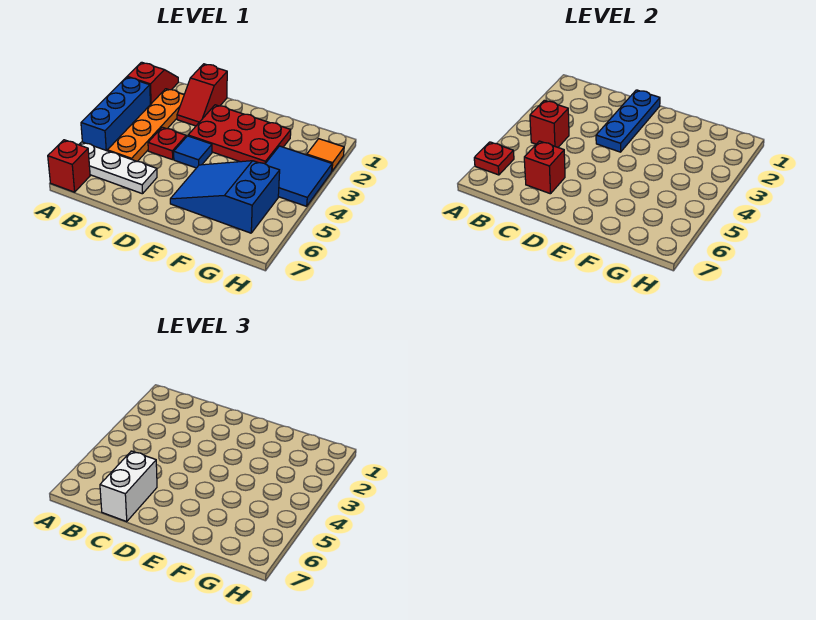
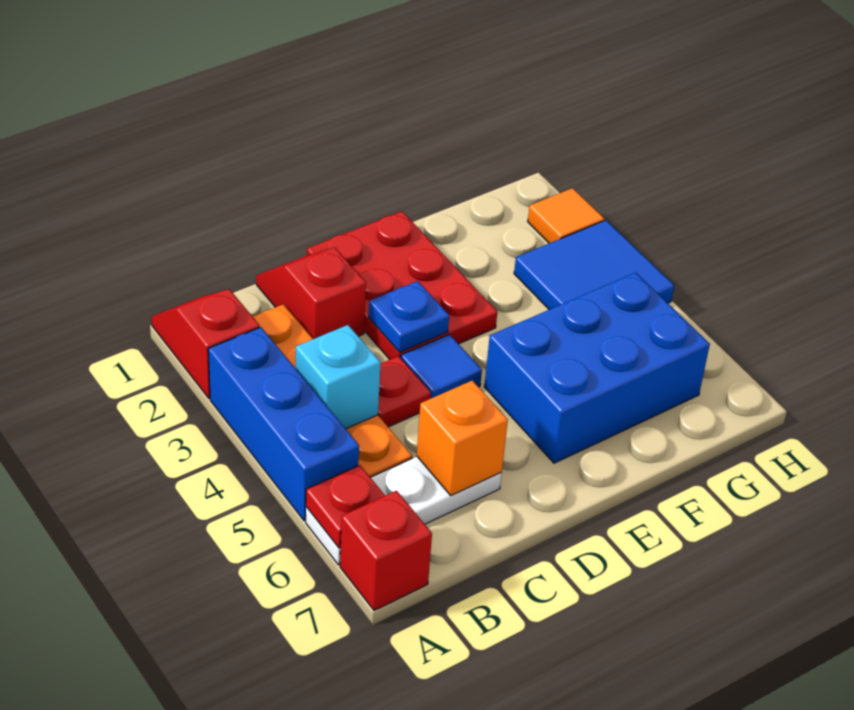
red brick B4 level 2 -> cyan brick B4 level 2
red slope C1:C2 level 1 top 1 -> red slope C1:C2 level 1 top 2
red brick C6 level 2 -> orange brick C6 level 2
white brick C6:C7 level 3 -> none
blue plate D1:D3 level 2 -> blue plate D3 level 2
red plate D2:F3 level 1 -> red plate D1:E3 level 1
blue slope E5:G6 level 1 top G -> blue brick E5:G6 level 1

